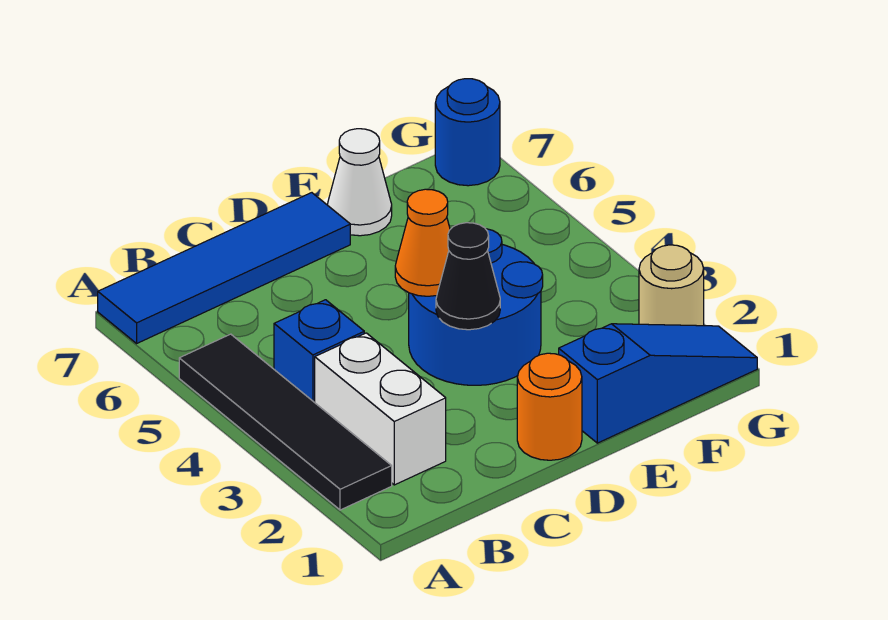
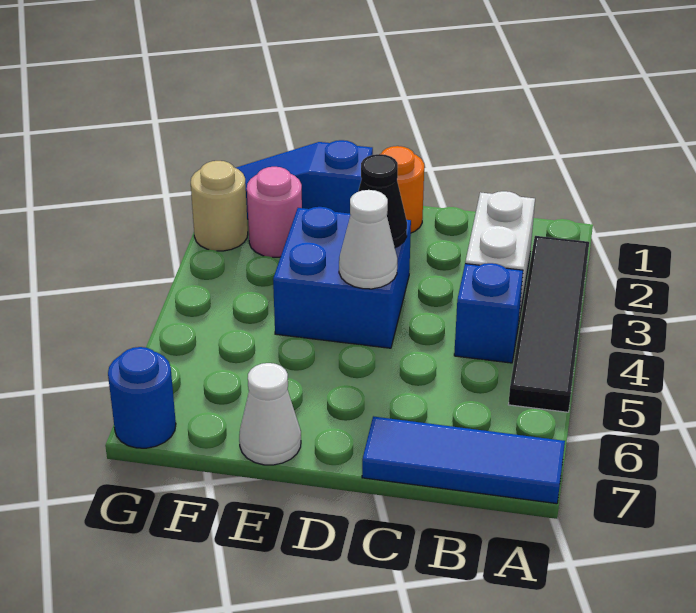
blue tile A7:D7 level 1 -> blue tile A7:C7 level 1
blue round brick D3:E4 level 1 -> blue brick D3:E4 level 1
orange cone D4 level 2 -> white cone D4 level 2
none -> pink round brick F2 level 1

